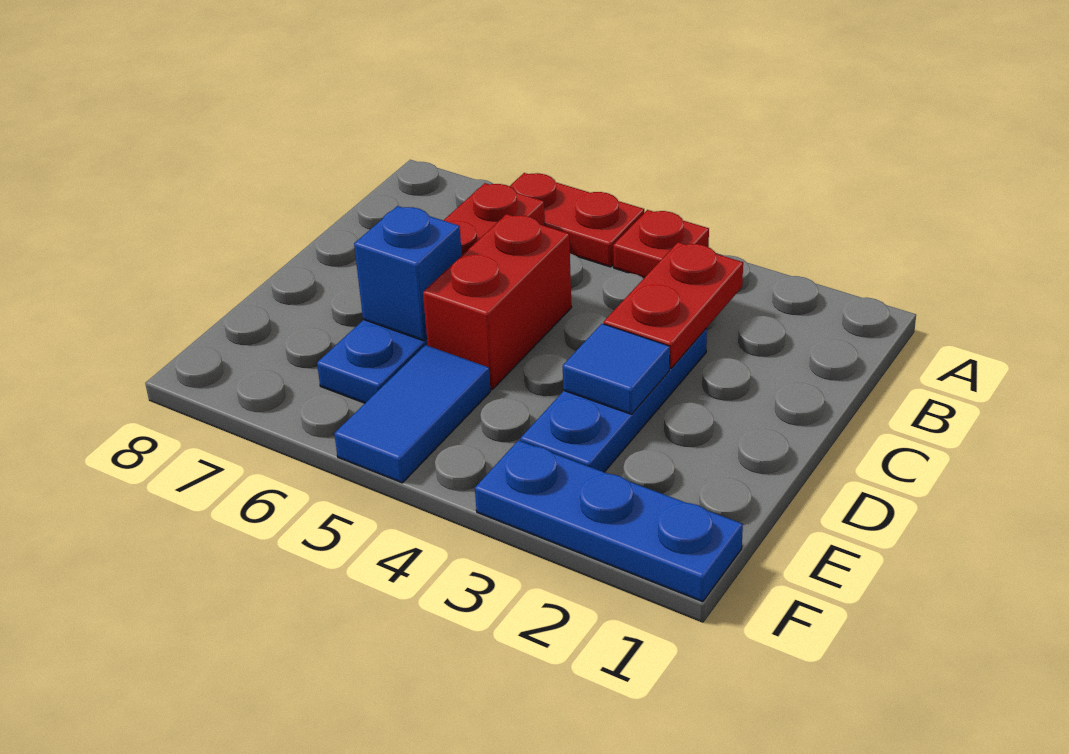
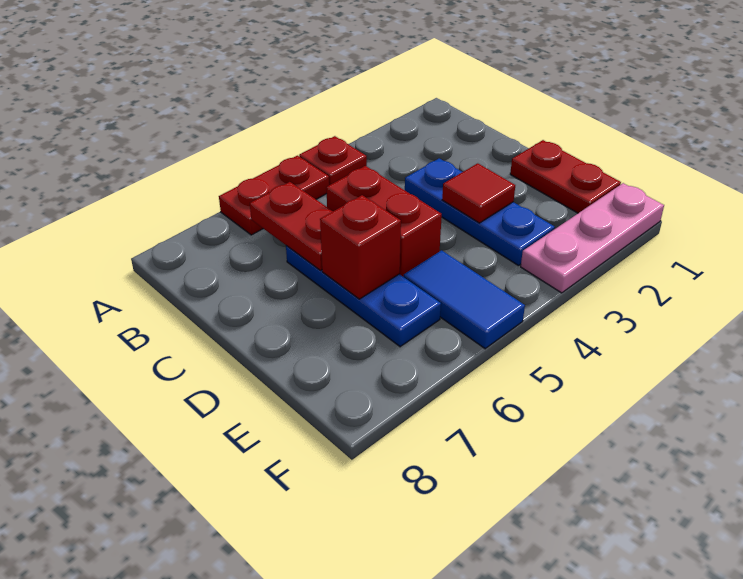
red plate B3:C3 level 2 -> red plate D1:E1 level 1
blue tile D3 level 2 -> red tile D3 level 2
blue brick D6 level 2 -> red brick D6 level 2
blue plate F1:F3 level 1 -> pink plate F1:F3 level 1

